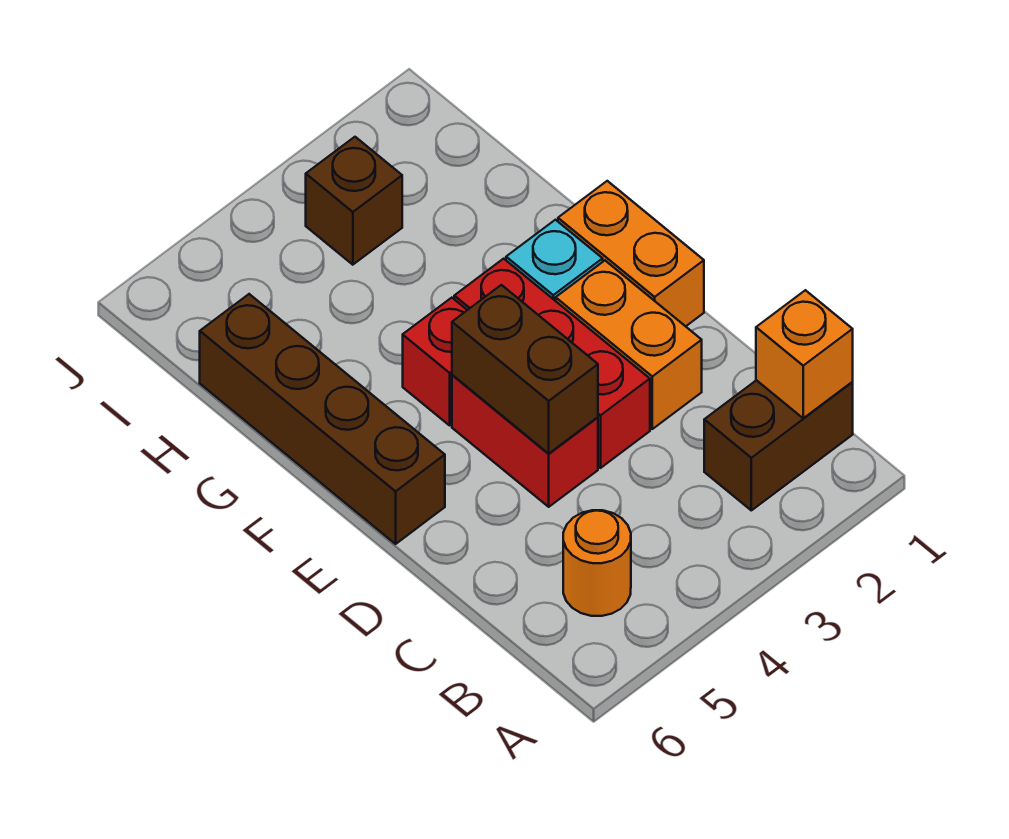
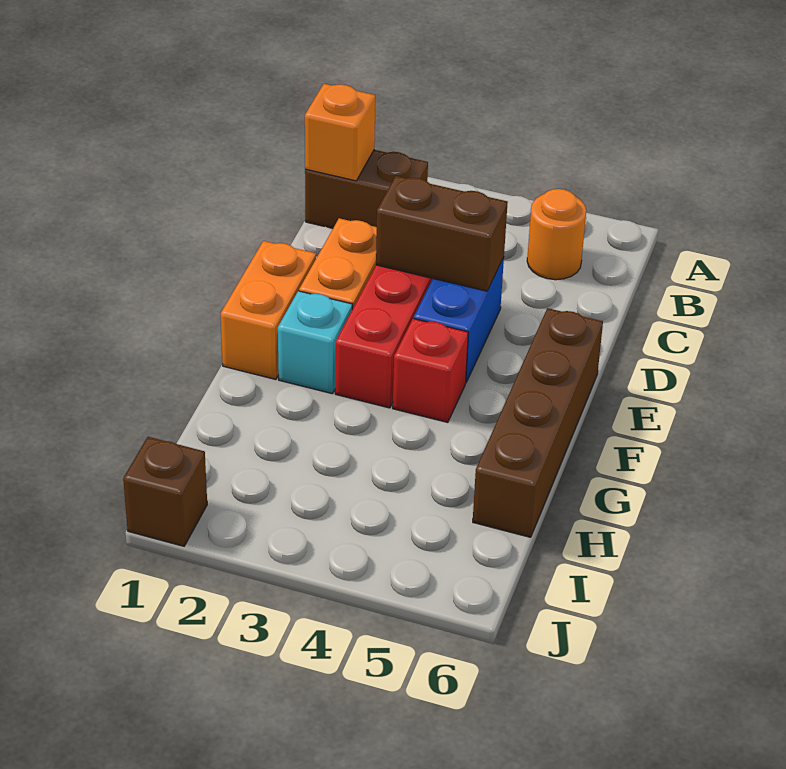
red brick D4:E4 level 1 -> blue brick D4:E4 level 1
brown brick D4:E4 level 2 -> brown brick D3:D4 level 2
brown brick I3 level 1 -> brown brick J1 level 1

